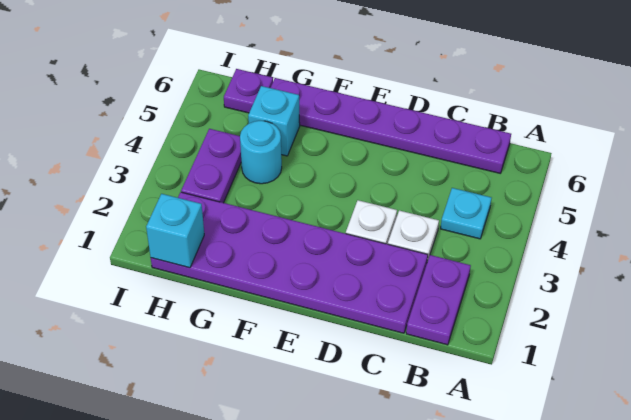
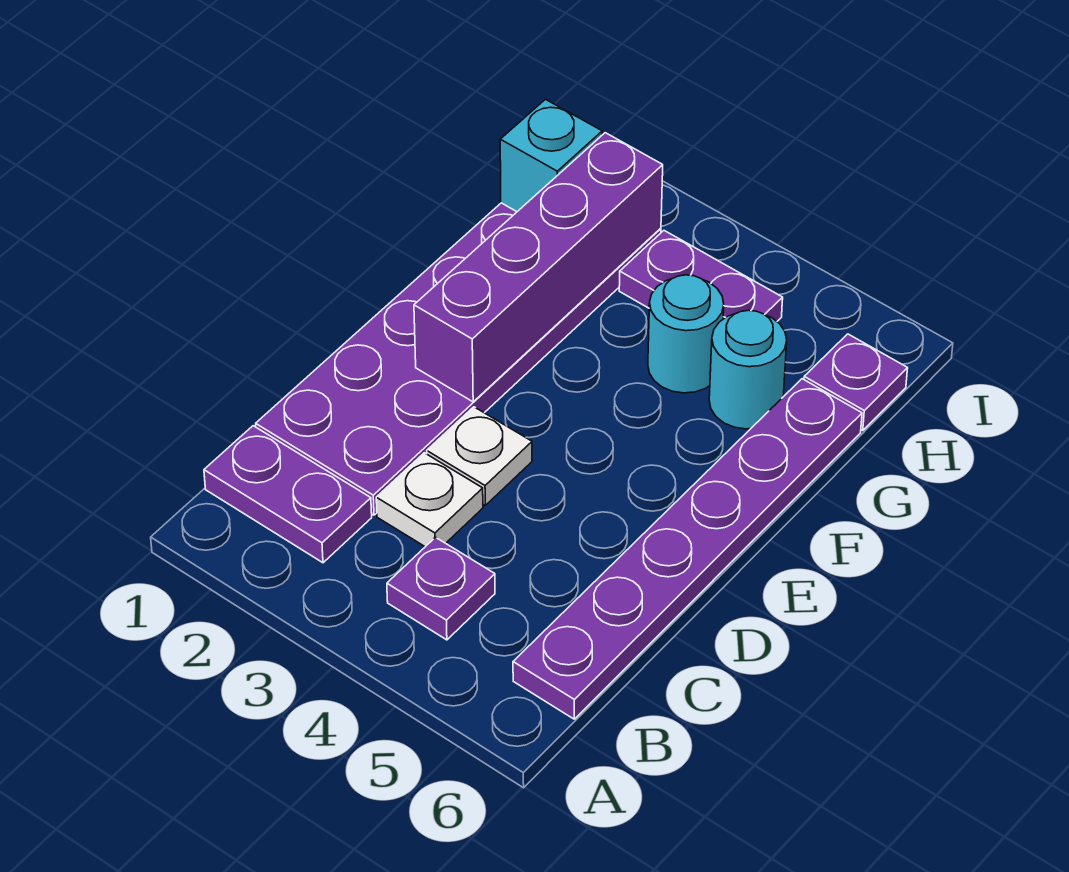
cyan plate B4 level 1 -> purple plate B4 level 1
none -> purple brick E2:H2 level 2
cyan brick G5 level 1 -> cyan round brick G5 level 1

